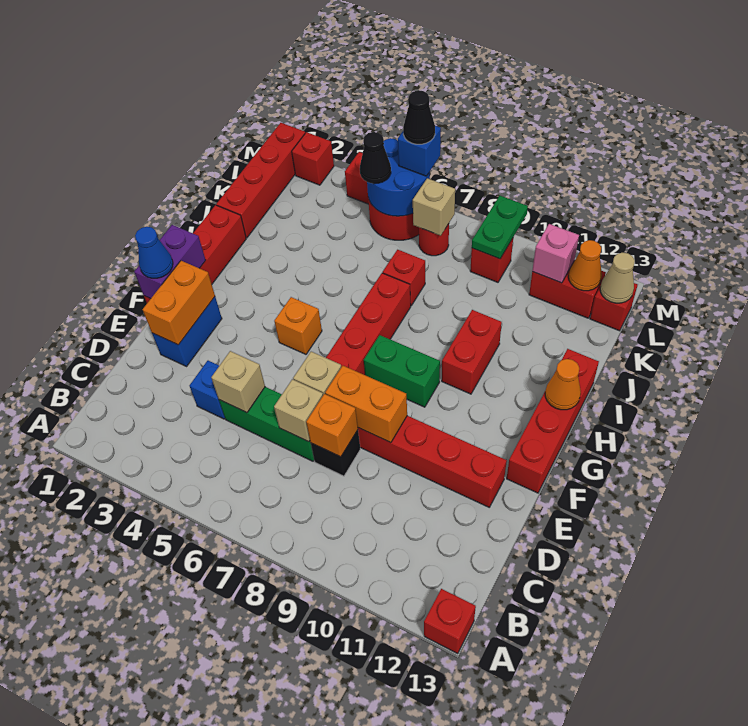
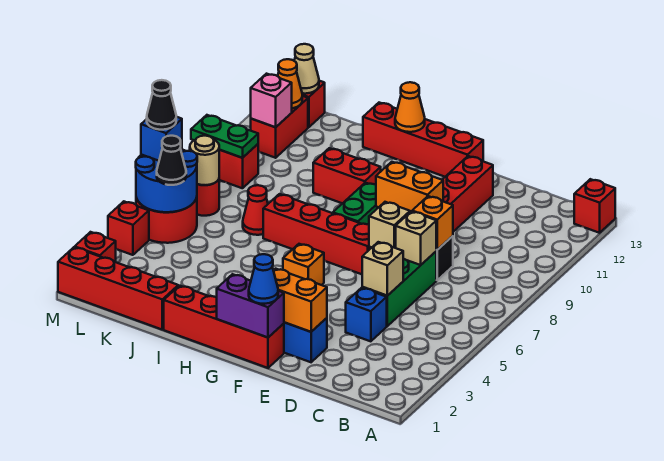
orange brick E8:E9 level 2 -> orange brick E9:F9 level 2
red brick J7 level 1 -> red cone J7 level 1
tan brick L7 level 2 -> tan round brick L7 level 2

